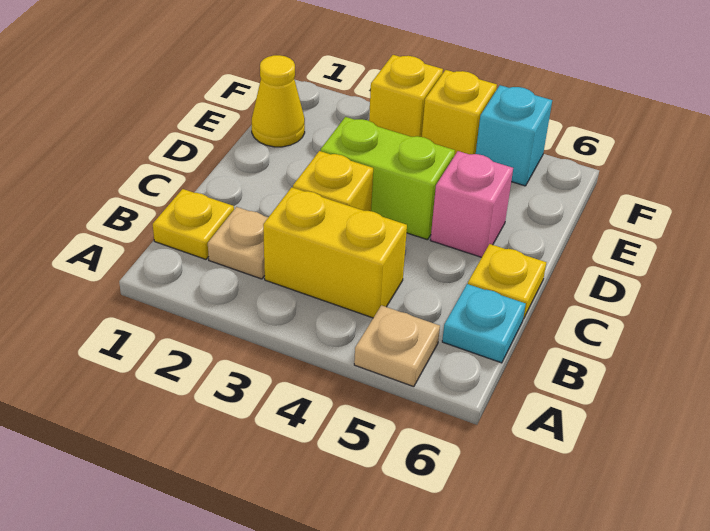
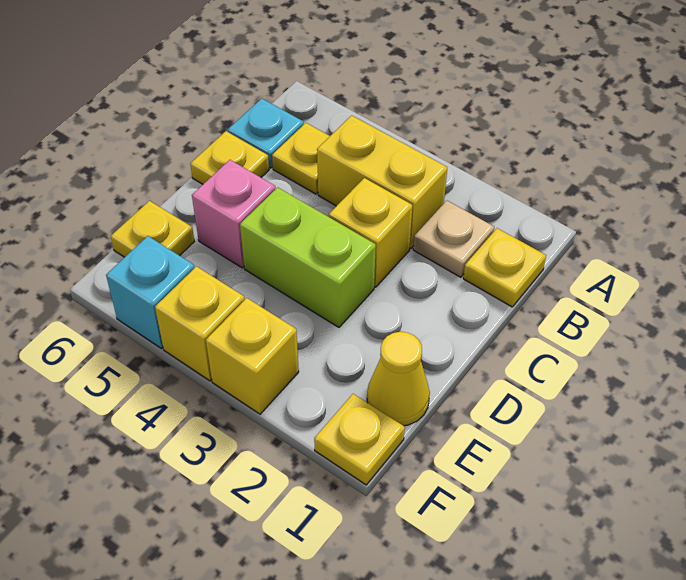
tan plate A5 level 1 -> none
none -> yellow plate B5 level 1
none -> yellow plate E6 level 1
none -> yellow plate F1 level 1

